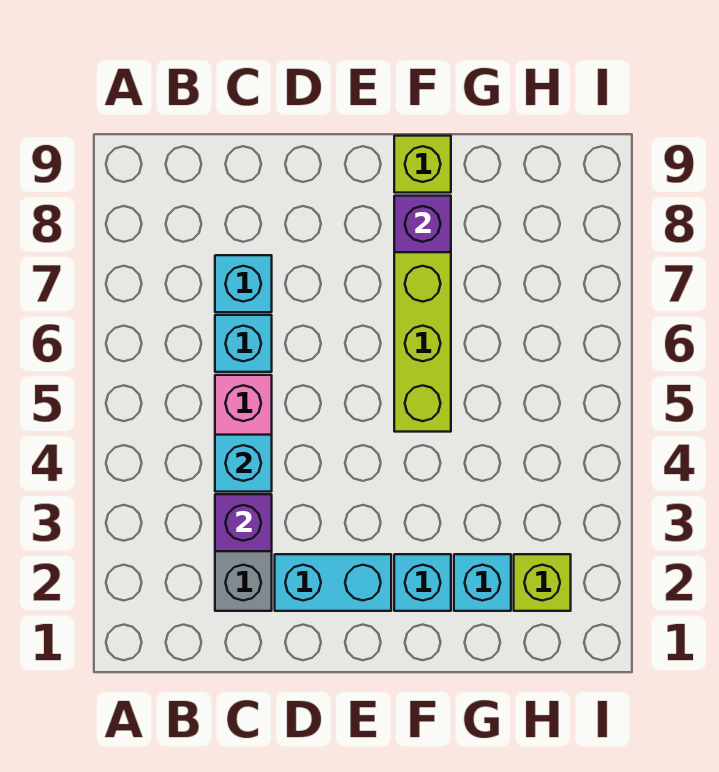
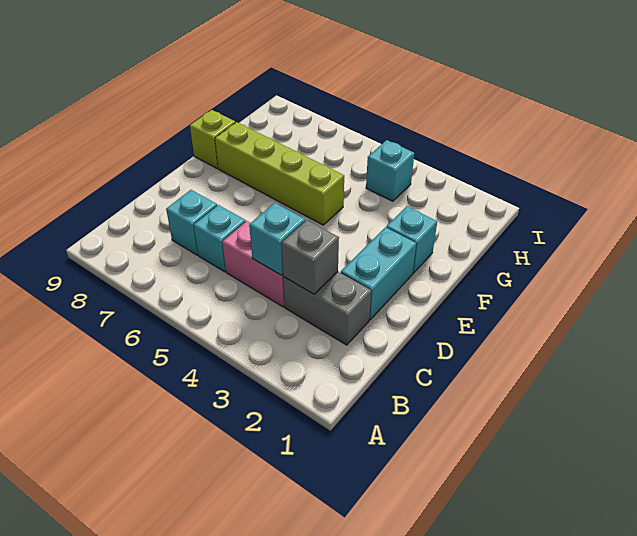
purple brick C3 level 2 -> grey brick C3 level 2
purple brick F8 level 2 -> none
cyan brick G2 level 1 -> cyan brick H4 level 1
lime brick H2 level 1 -> none

